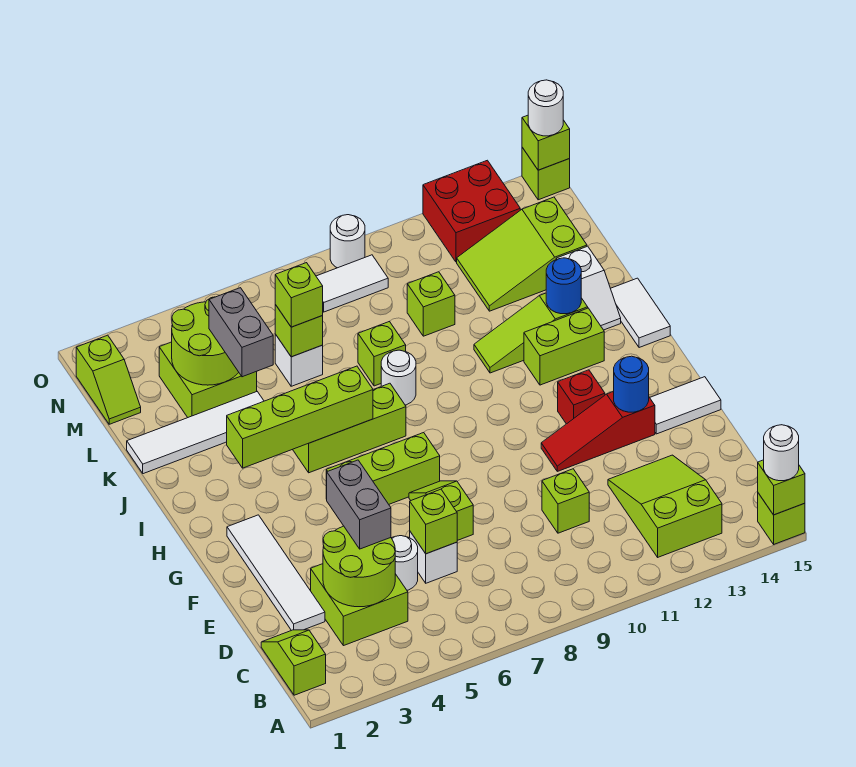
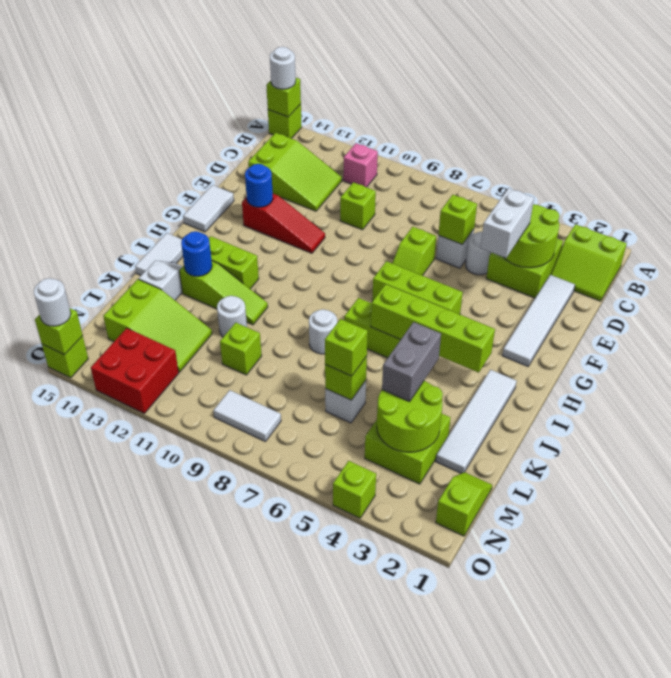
lime slope B1:C1 level 1 top B -> lime slope B1:C2 level 1 top B
none -> pink brick B11 level 1
lime slope B12:D13 level 1 top B -> lime slope C12:D14 level 1 top 14
grey brick D4:E4 level 3 -> white brick D4:E4 level 3
white tile F14:F15 level 1 -> white tile F15:G15 level 1
red brick G12 level 1 -> none
white tile K1:K4 level 1 -> white tile I2:L2 level 1
lime brick K8 level 1 -> lime brick O4 level 1
white round brick O9 level 1 -> white round brick K11 level 1

